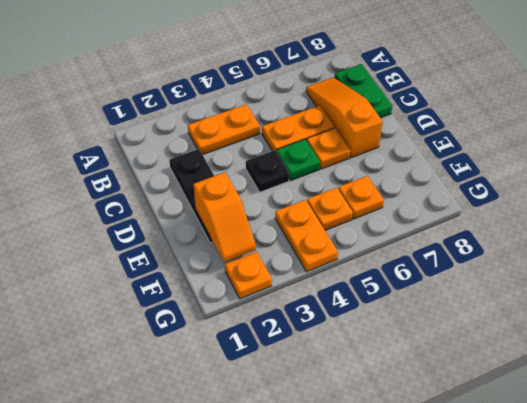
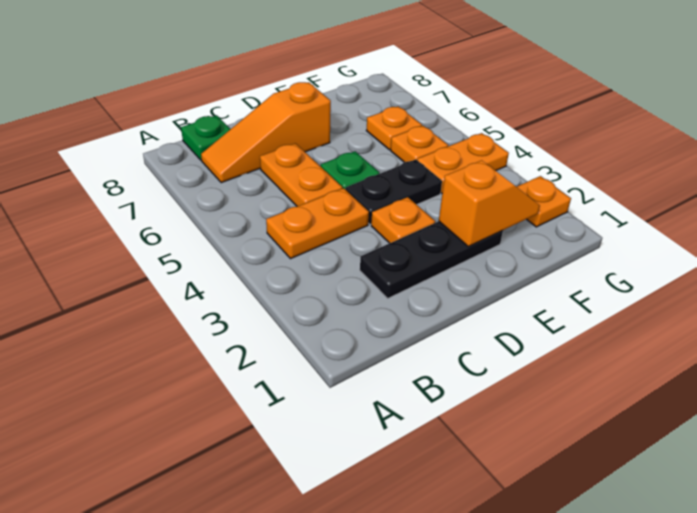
orange plate B3:B4 level 1 -> orange plate B4:C4 level 1
green plate B8:C8 level 1 -> green plate B8 level 1
black plate D4 level 1 -> black plate D4:E4 level 1
orange plate D6 level 1 -> orange plate D3 level 1

